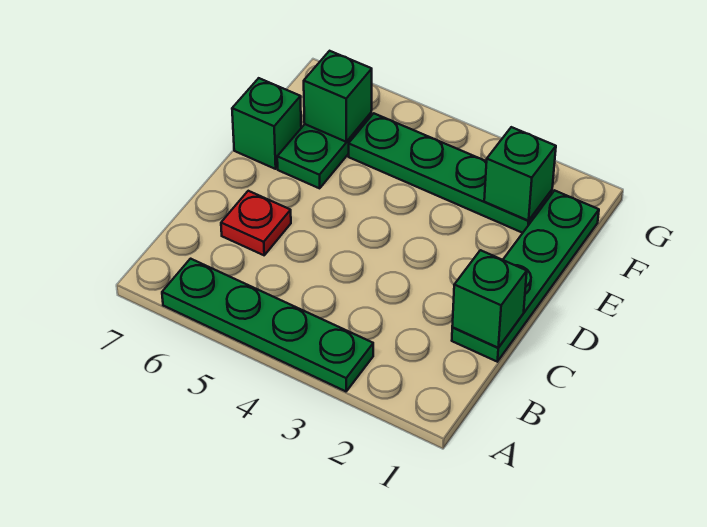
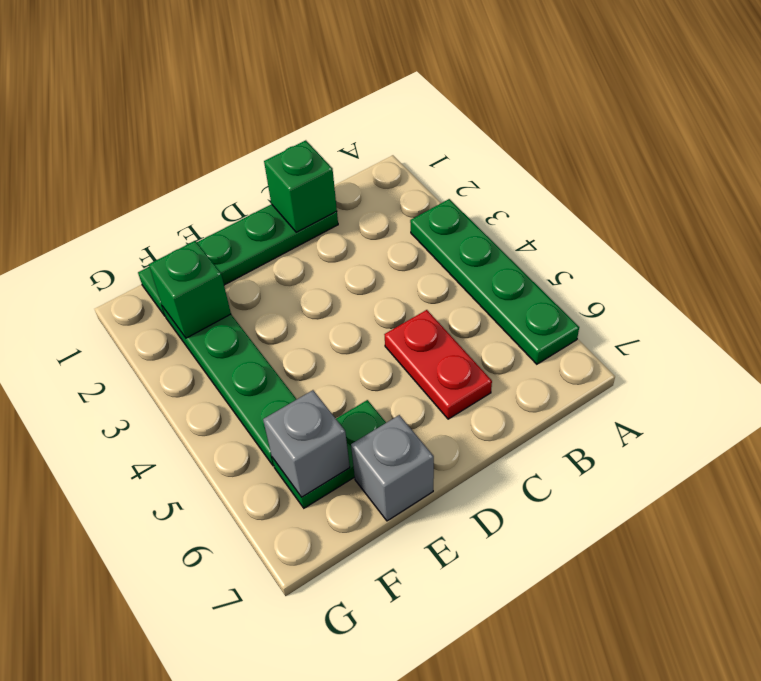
red plate C6 level 1 -> red plate C5:C6 level 1
green brick E7 level 1 -> grey brick E7 level 1
green brick F6 level 2 -> grey brick F6 level 2

